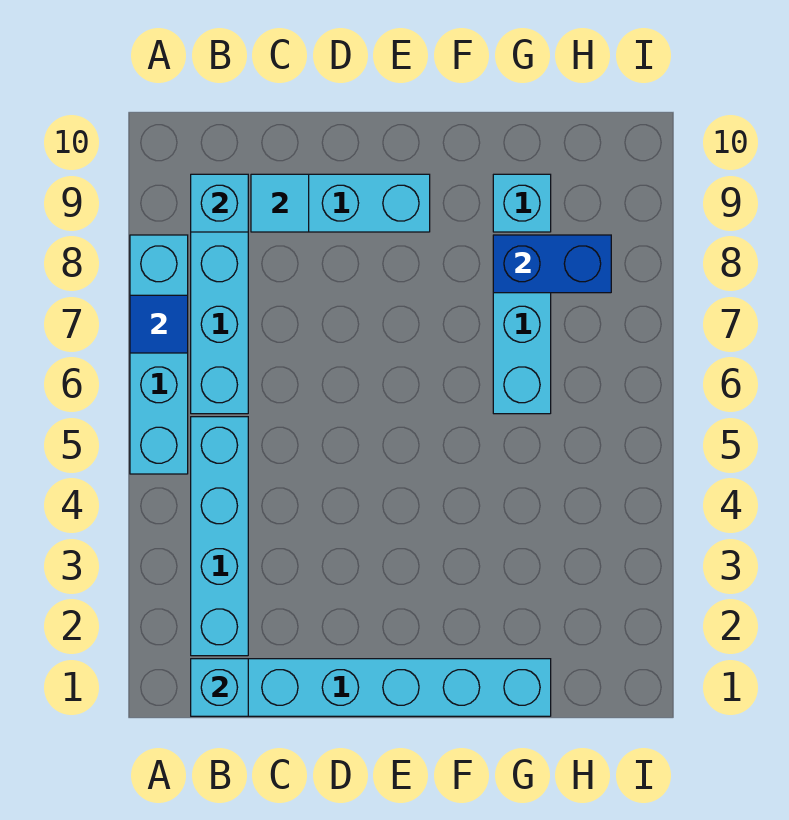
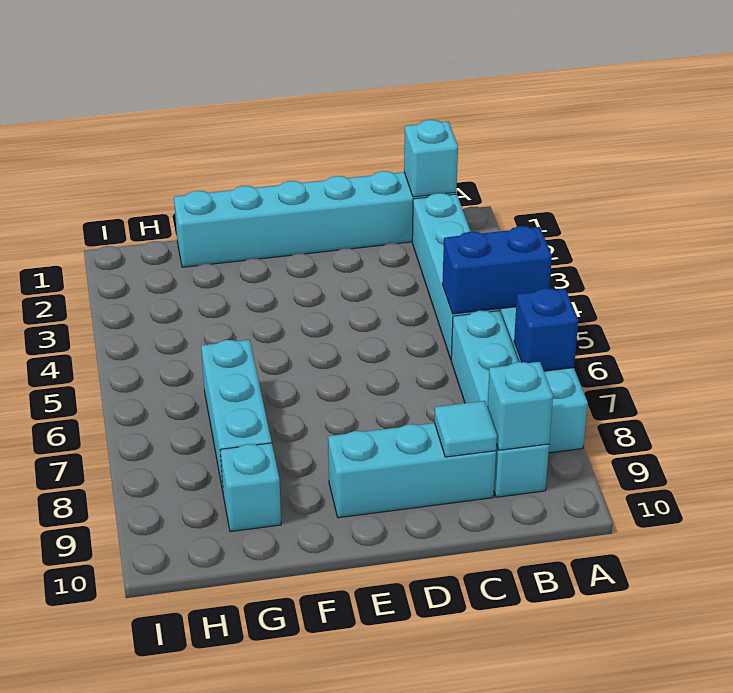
blue tile A7 level 2 -> blue brick A7 level 2
blue brick G8:H8 level 2 -> blue brick A5:B5 level 2

